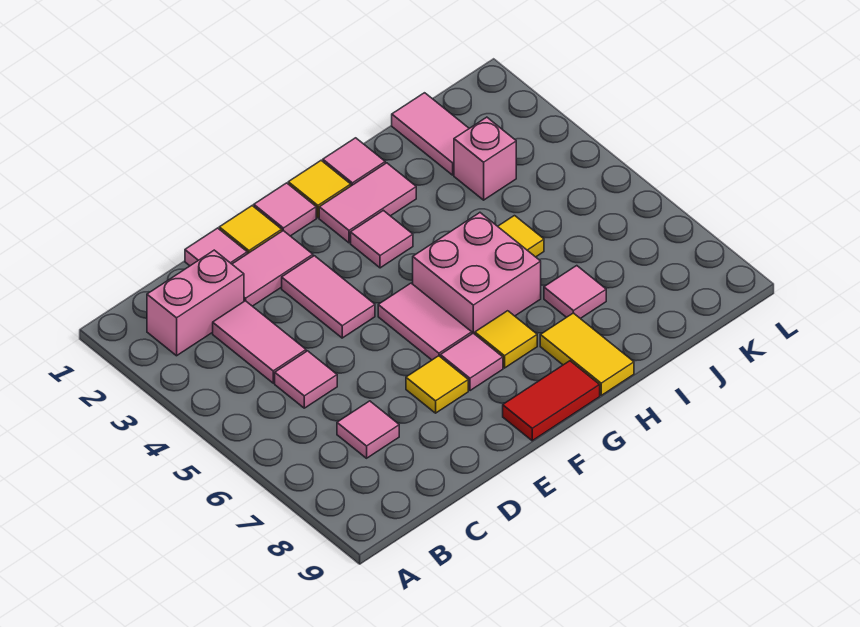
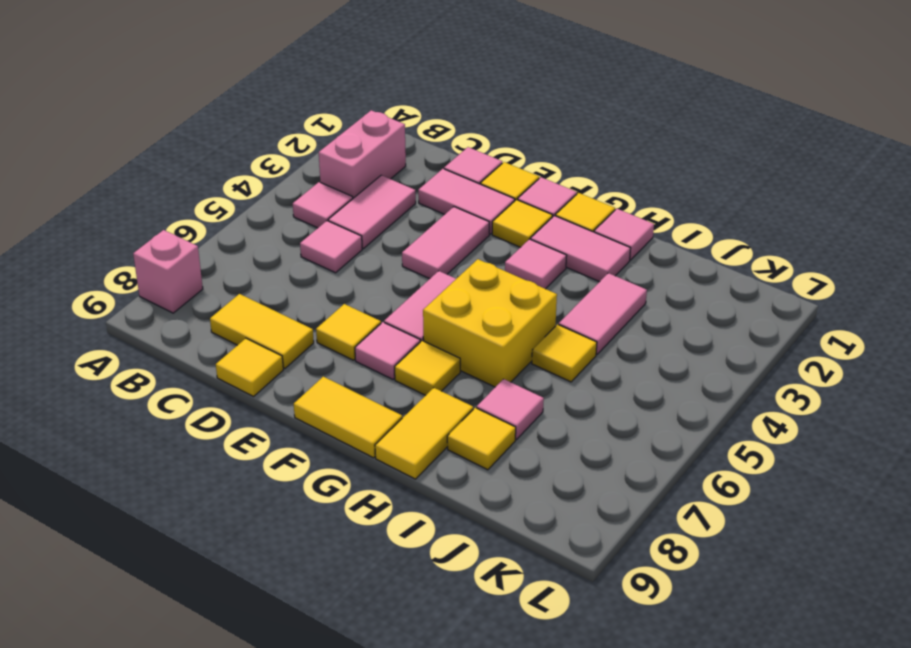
pink brick B2:C2 level 1 -> pink brick B2:B3 level 1
pink tile C7 level 1 -> pink tile B4 level 1
none -> yellow tile C8:D8 level 1
none -> yellow tile D9 level 1
none -> yellow tile F2 level 1
red tile F9:G9 level 1 -> yellow tile F9:G9 level 1
pink brick G5:H6 level 1 -> yellow brick G5:H6 level 1
none -> yellow tile I8 level 1
pink tile J1:J2 level 1 -> pink tile I3:I4 level 1
pink brick J3 level 1 -> pink brick A8 level 1

